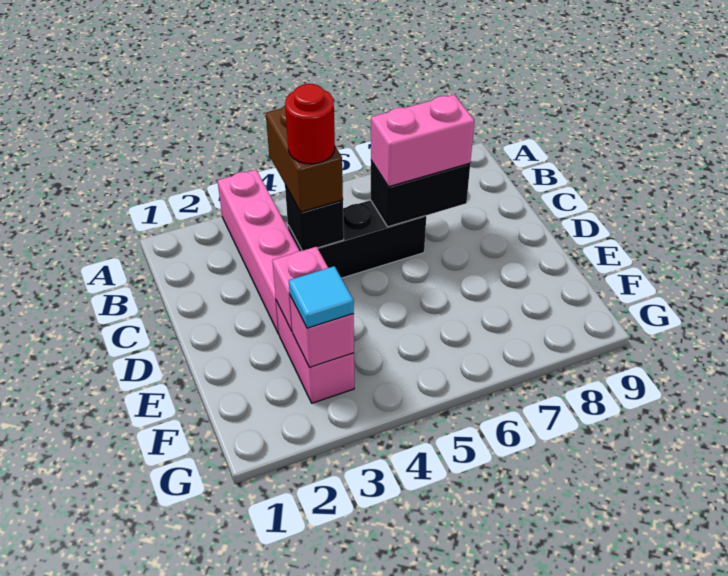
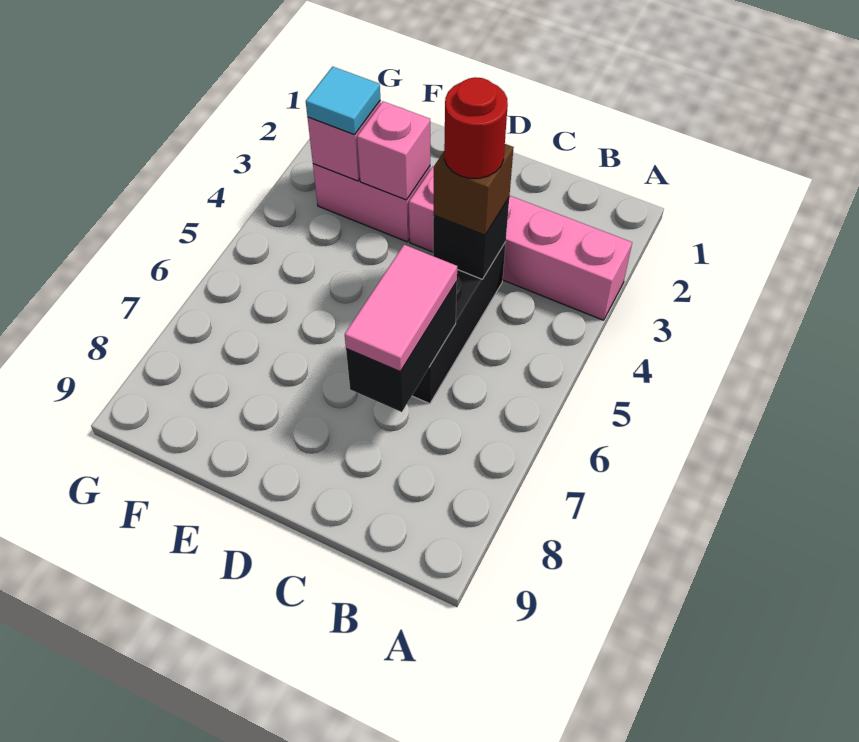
brown brick B4:C4 level 3 -> brown brick C4 level 3
pink brick C6:C7 level 3 -> pink tile C6:C7 level 3

